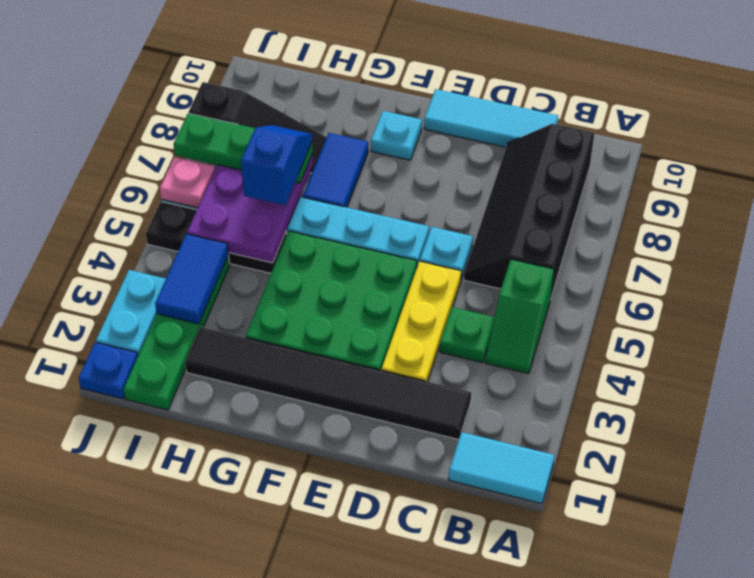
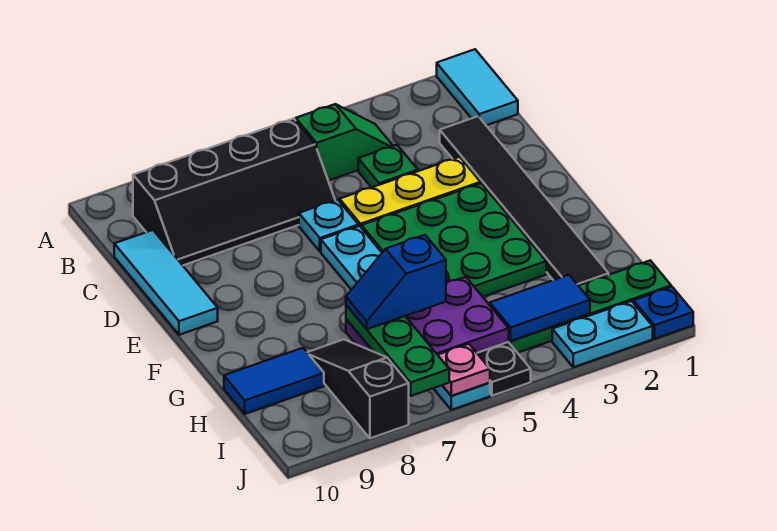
cyan plate F9 level 1 -> none
blue tile G7:G8 level 1 -> blue tile H9:H10 level 1

